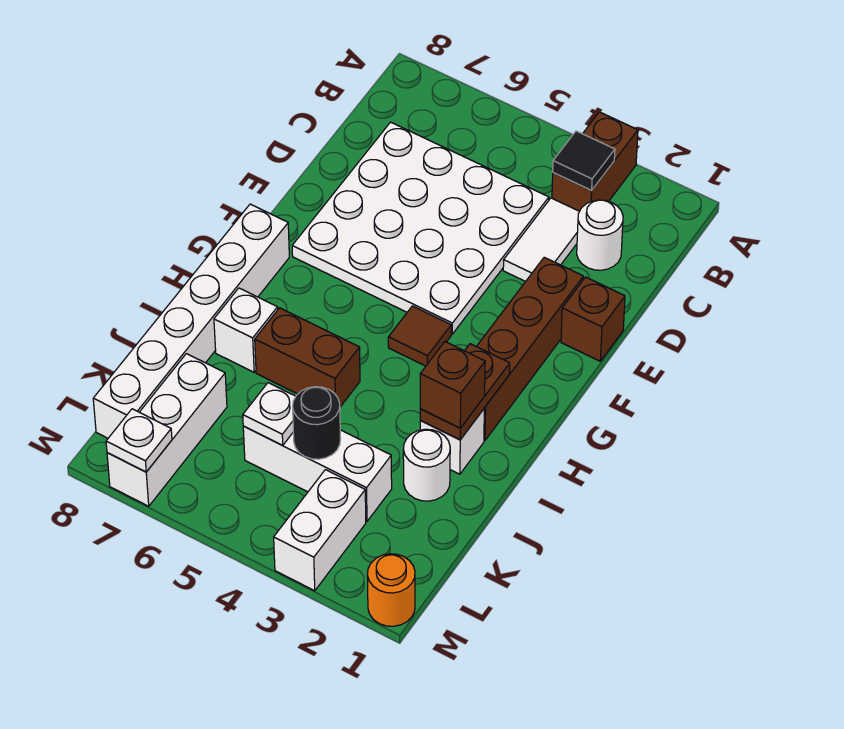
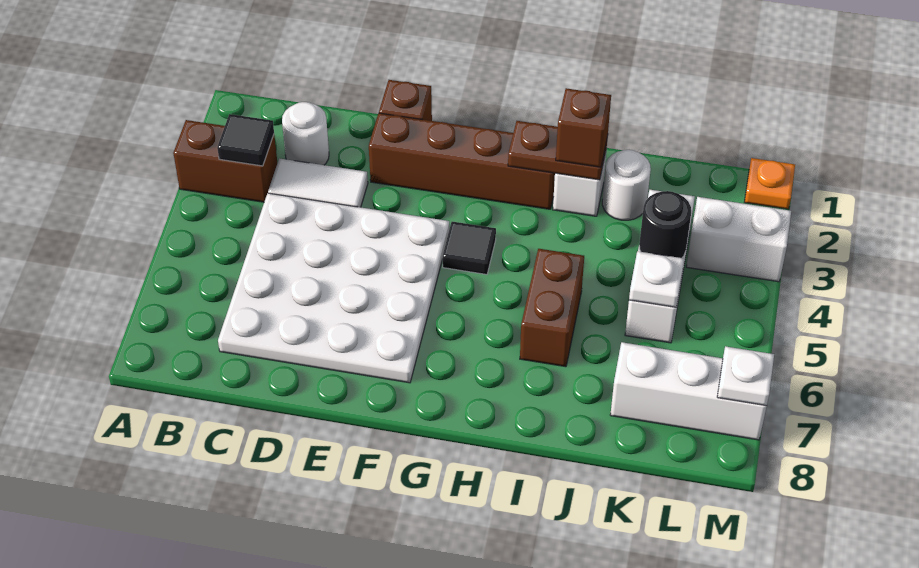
brown tile G4 level 1 -> black tile G4 level 1
white brick G8:L8 level 1 -> none
white brick I7 level 1 -> none
orange round brick M1 level 1 -> orange plate M1 level 1

